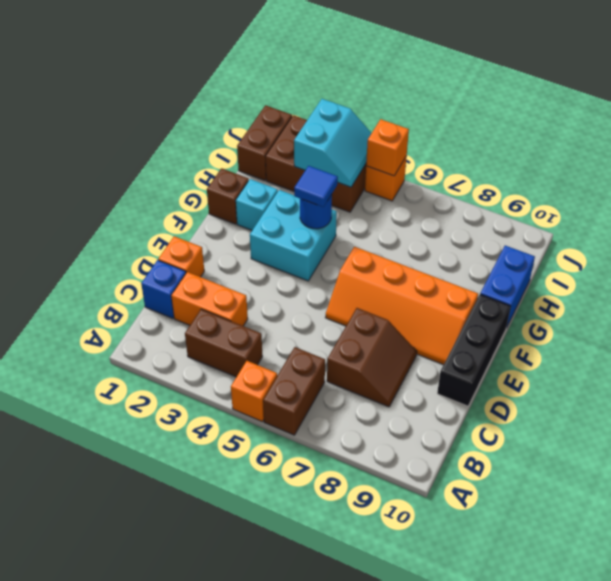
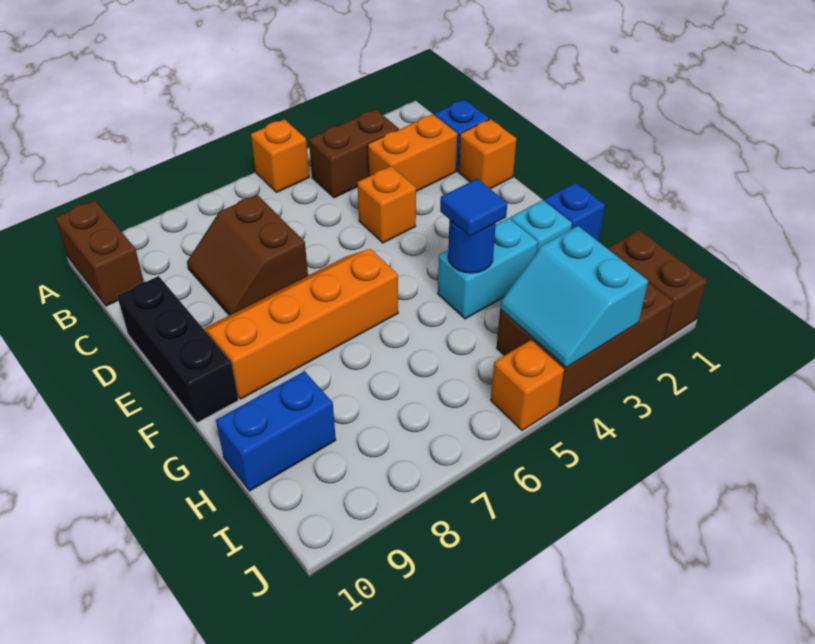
brown brick A6:B6 level 1 -> brown brick A10:B10 level 1
cyan brick F3:G4 level 1 -> cyan brick G3:G4 level 1
brown brick G1 level 1 -> blue brick G1 level 1
blue brick G10:H10 level 1 -> blue brick H9:H10 level 1
orange brick J5 level 2 -> orange brick D4 level 1

